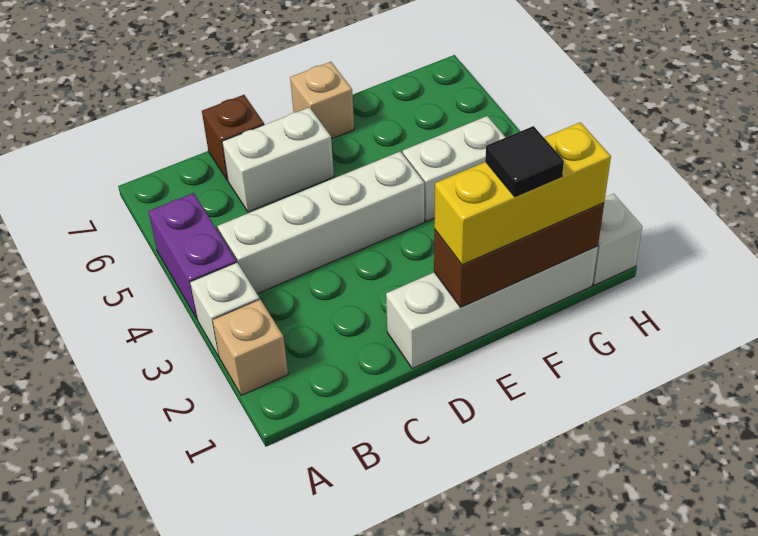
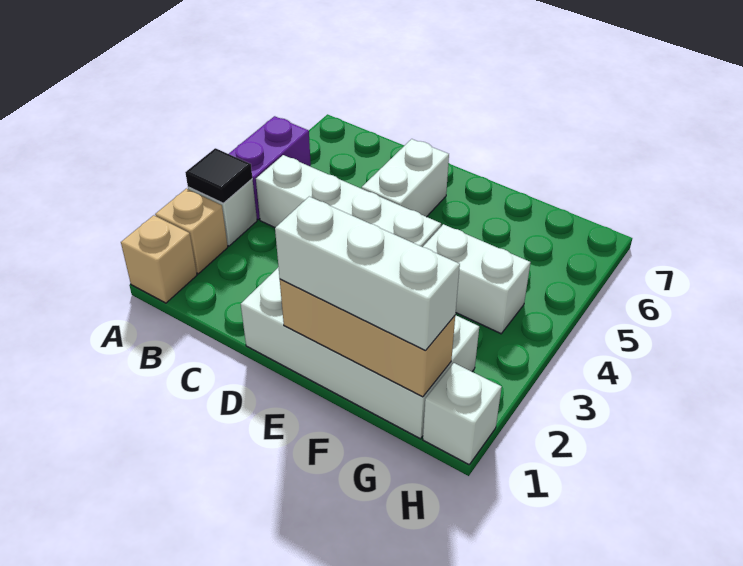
white brick C6:D6 level 1 -> white brick D5:D6 level 1
brown brick C7 level 1 -> none
white brick D1:G1 level 1 -> white brick D1:G2 level 1
brown brick E1:G1 level 2 -> tan brick E1:G1 level 2
yellow brick E1:G1 level 3 -> white brick E1:G1 level 3
tan brick E7 level 1 -> tan brick A1 level 1
black tile F1 level 4 -> black tile A3 level 2

